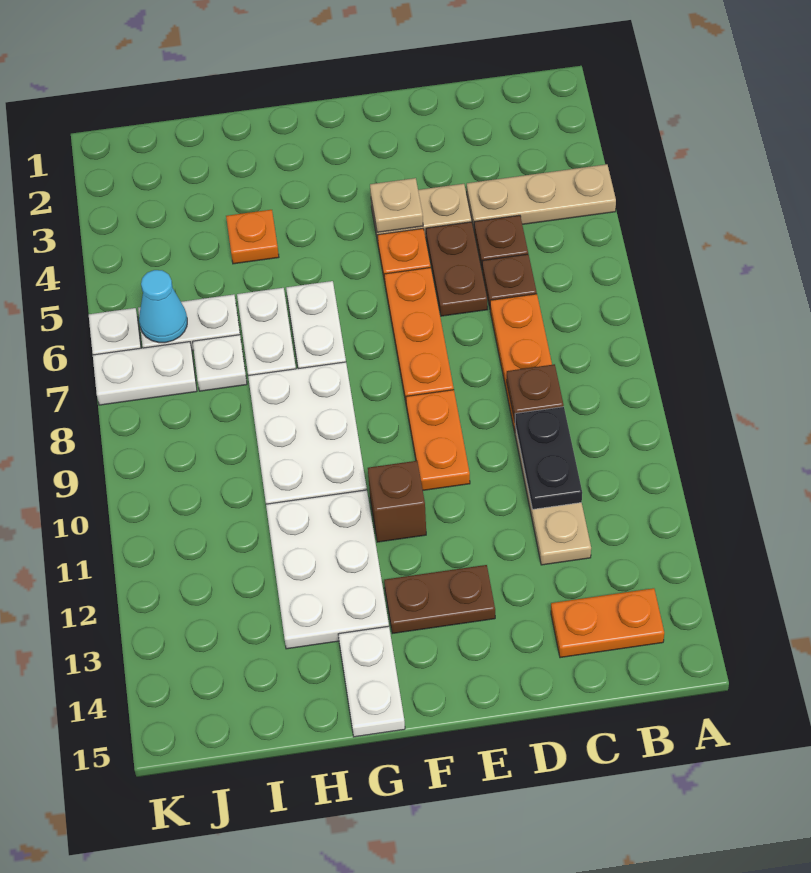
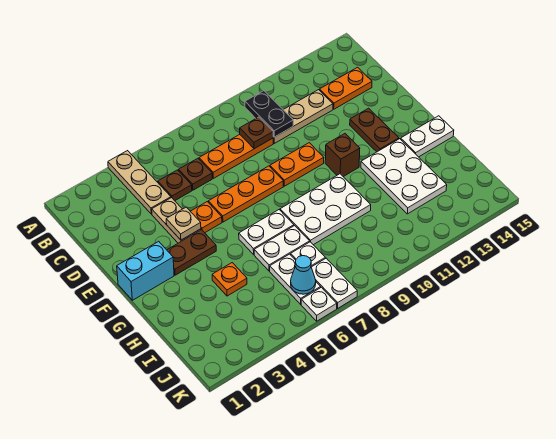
orange plate B14:C14 level 1 -> orange plate C13:C14 level 1
black plate C10:C11 level 2 -> black plate B10:C10 level 2
brown plate D5:D6 level 1 -> brown plate F3:F4 level 1
none -> cyan brick F1:F2 level 1
white plate G11:H13 level 1 -> white plate G12:I13 level 1

